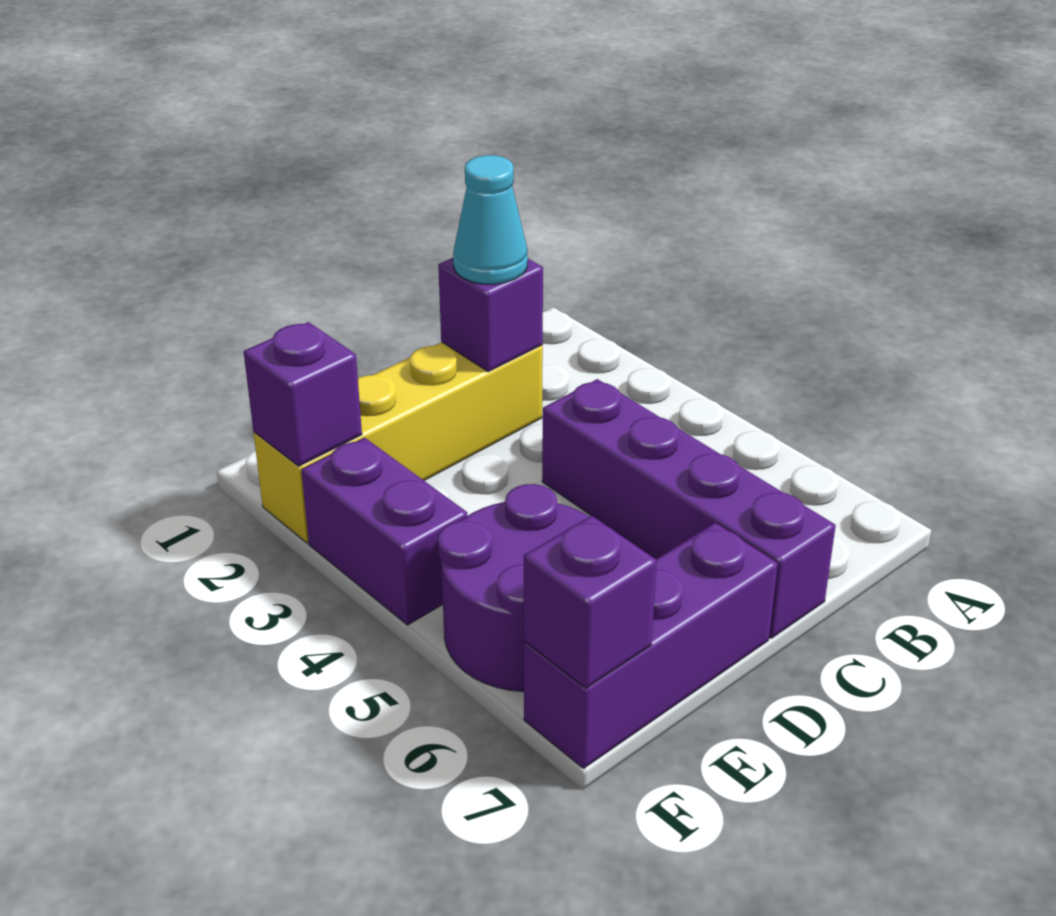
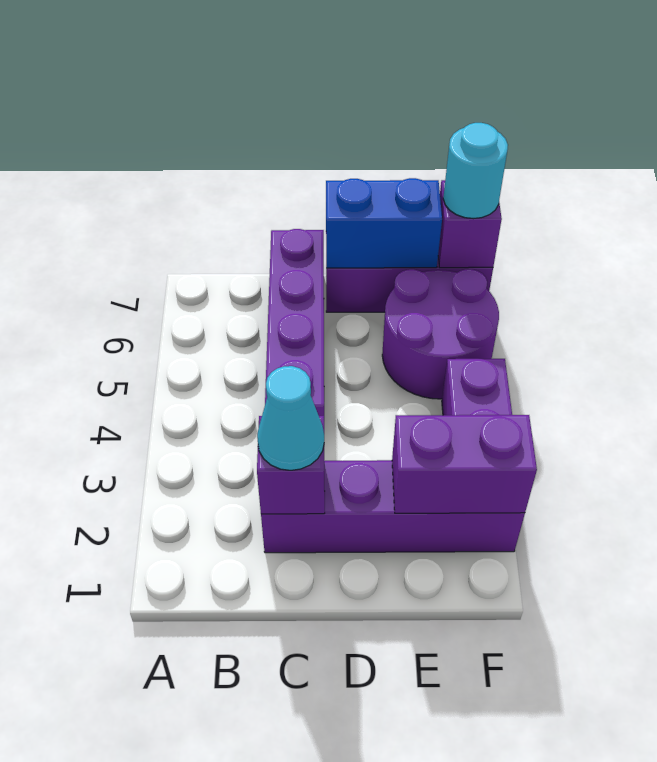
yellow brick C2:F2 level 1 -> purple brick C2:F2 level 1
none -> blue brick D7:E7 level 2
purple brick F2 level 2 -> purple brick E2:F2 level 2
none -> cyan round brick F7 level 3

